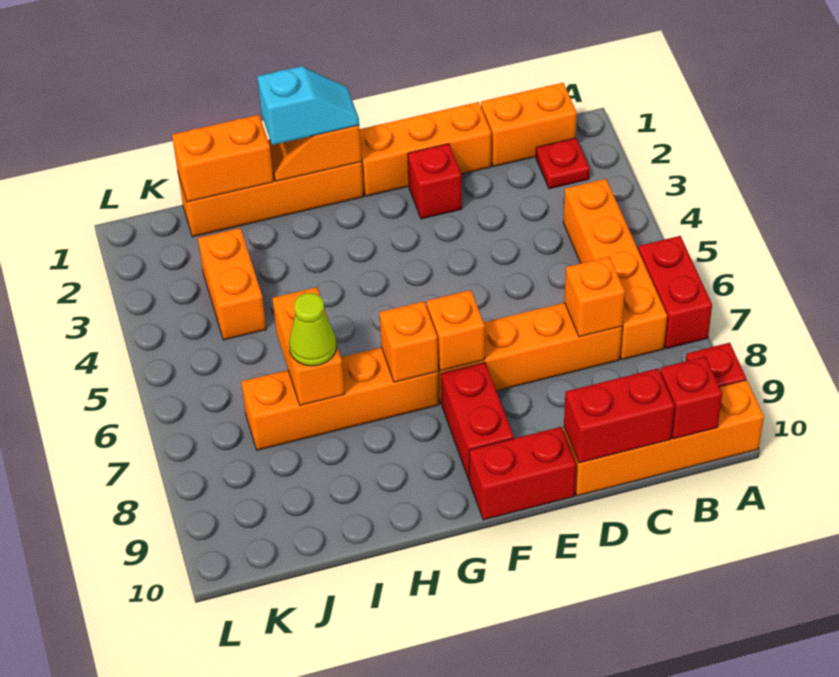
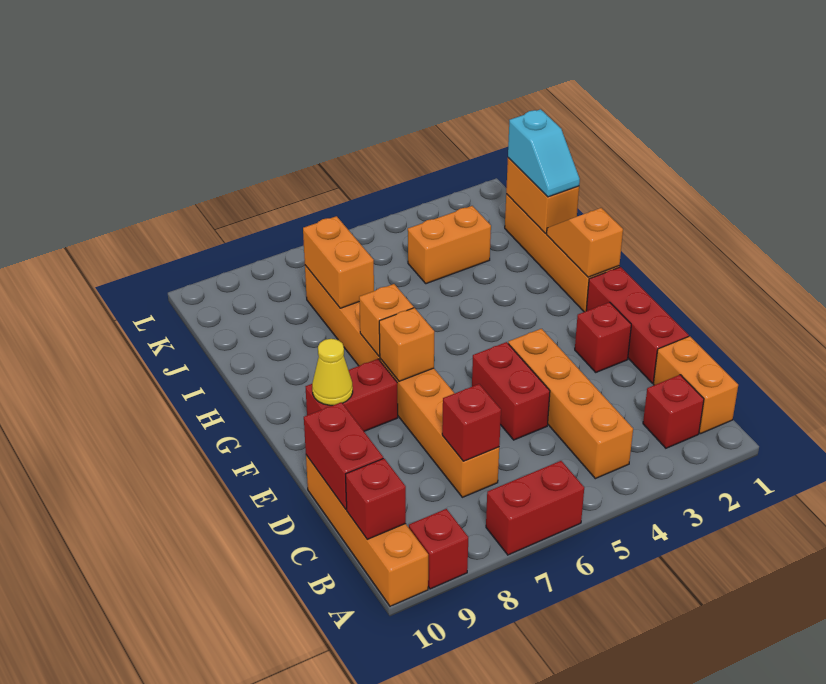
red plate B2 level 1 -> red brick B2 level 1
orange brick B4:B7 level 1 -> orange brick B4:E4 level 1
orange brick C7 level 2 -> red brick C7 level 2
orange brick D1:F1 level 1 -> red brick D1:F1 level 1
red brick E10:F10 level 1 -> red brick D5:E5 level 1
none -> yellow cone F9 level 2
cyan slope G1:H1 level 3 top H -> cyan slope I1:J1 level 3 top J
orange brick I6:I7 level 2 -> orange brick I7:J7 level 2
lime cone I7 level 3 -> none

